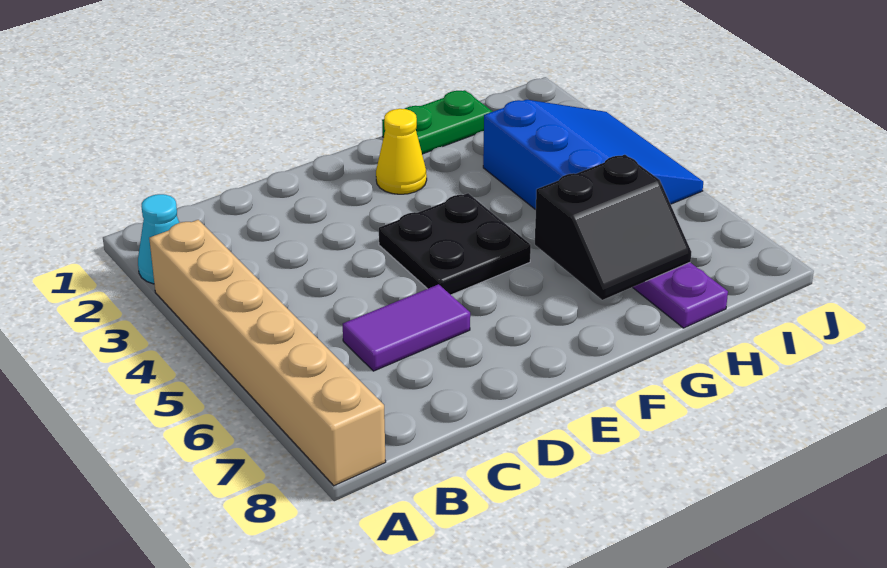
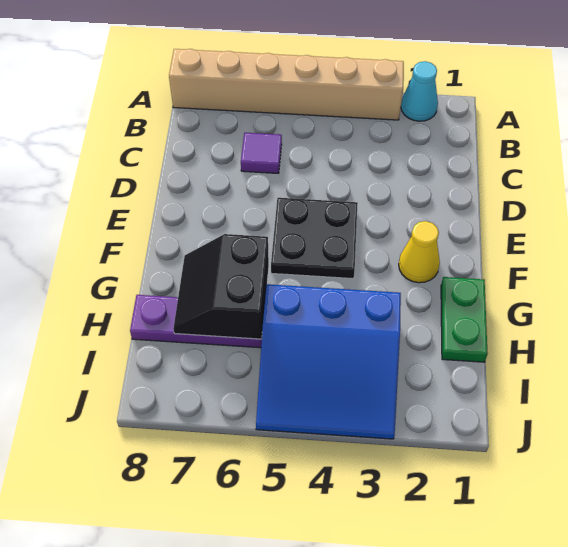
purple tile C6:D6 level 1 -> purple tile C6 level 1

